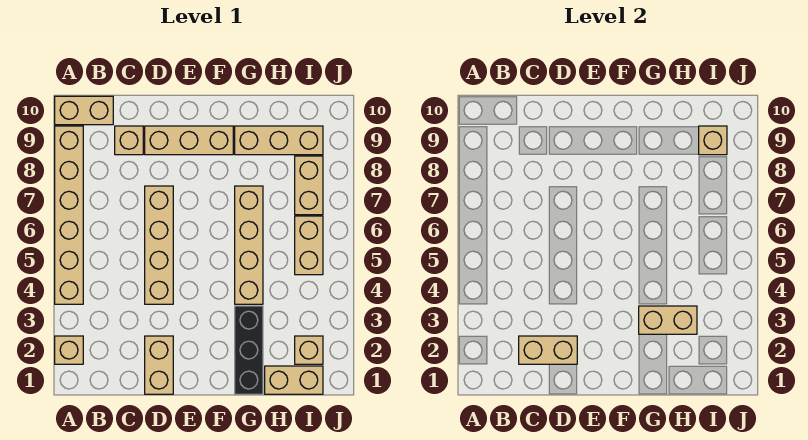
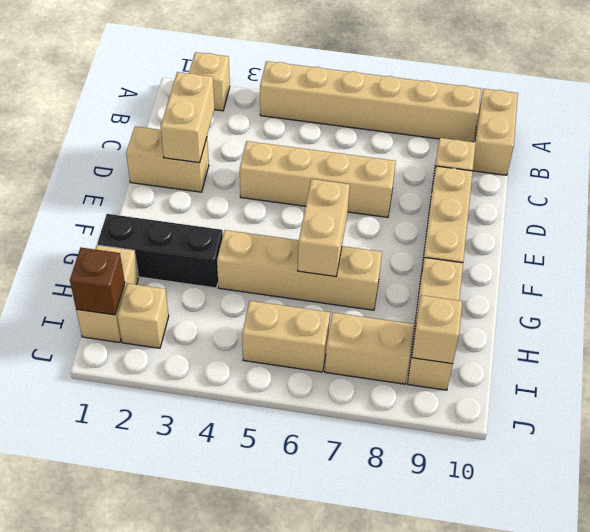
tan brick G3:H3 level 2 -> tan brick F6:G6 level 2
none -> brown brick I1 level 2

